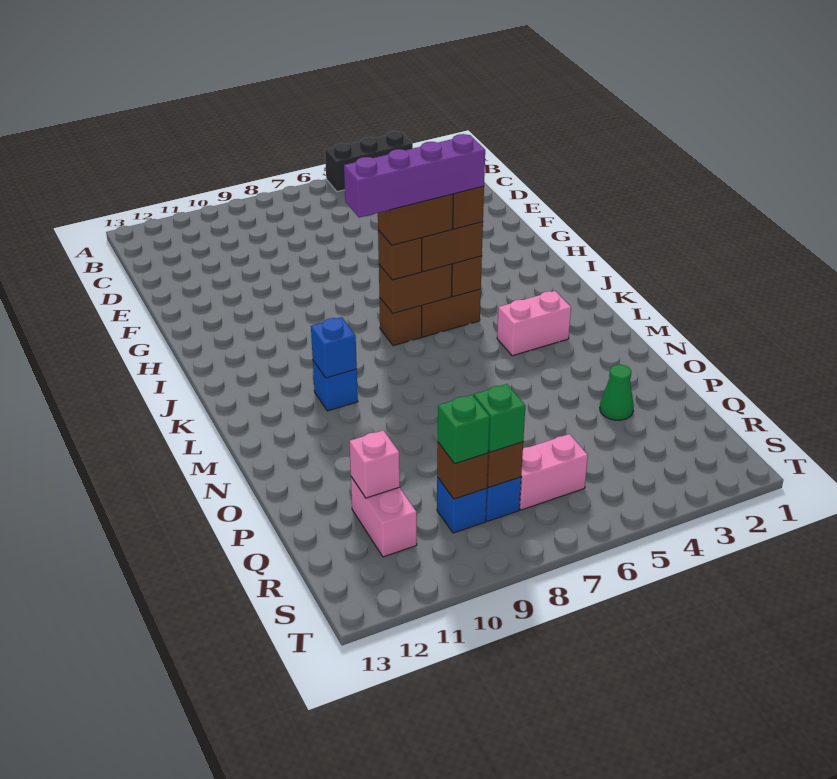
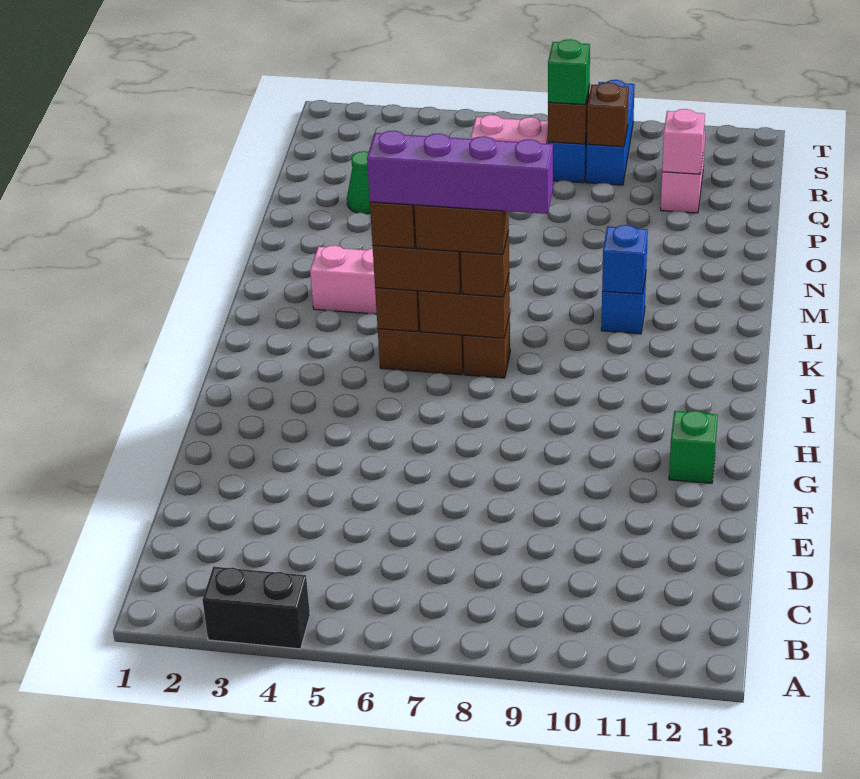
black brick A3:A5 level 1 -> black brick A3:A4 level 1
blue brick R9 level 1 -> blue brick R9:T9 level 1
green brick R9 level 3 -> green brick G12 level 1

